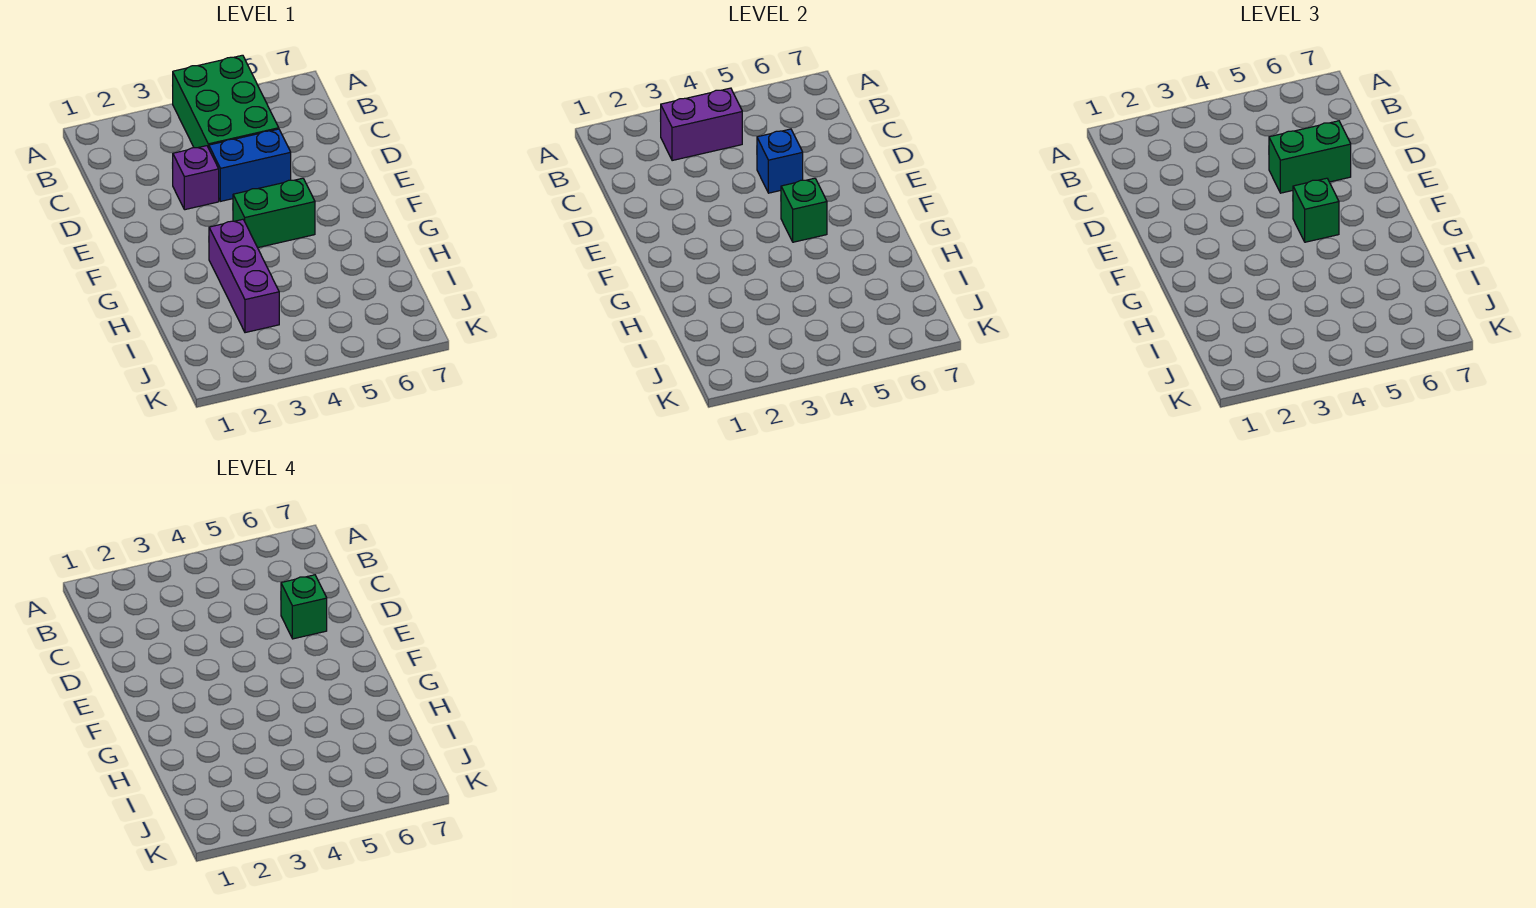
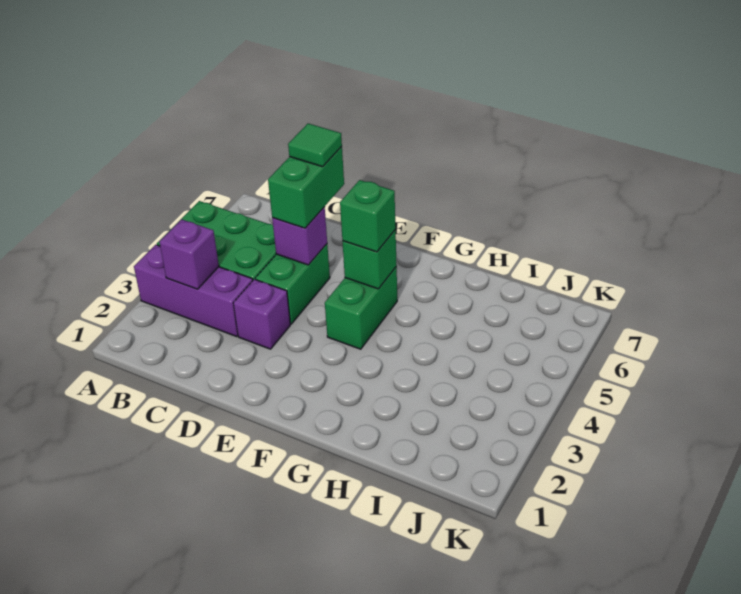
purple brick B3:B4 level 2 -> purple brick B3 level 2
blue brick D4:D5 level 1 -> green brick D4:D5 level 1
blue brick D5 level 2 -> purple brick D5 level 2
green brick D6 level 4 -> green tile D6 level 4
purple brick G3:I3 level 1 -> purple brick A3:C3 level 1

